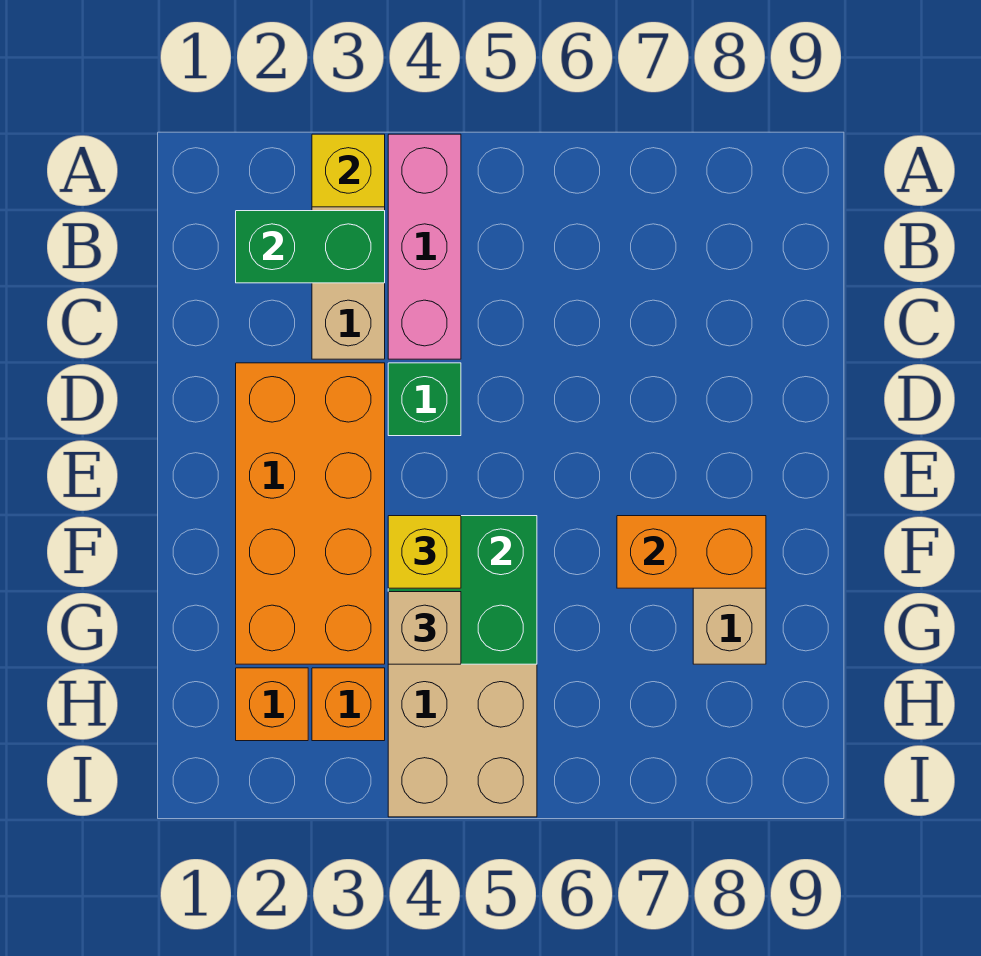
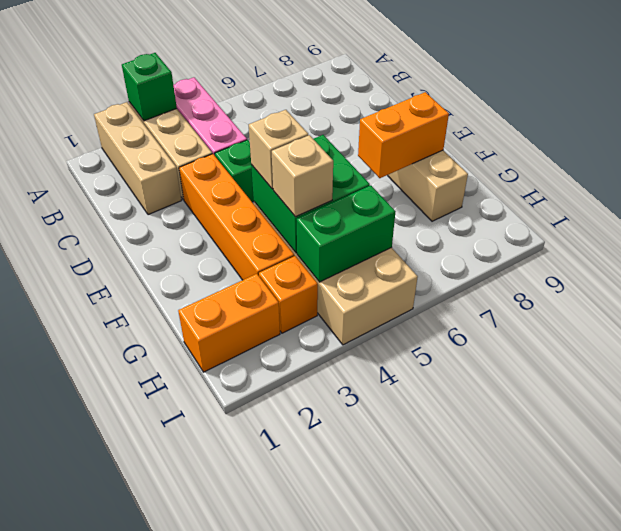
none -> tan brick A2:C2 level 1
yellow brick A3 level 2 -> green brick A3 level 2
green brick B2:B3 level 2 -> green brick H4:H5 level 2
orange brick D2:G3 level 1 -> orange brick D3:G3 level 1
yellow brick F4 level 3 -> tan brick F4 level 3
orange brick H2 level 1 -> orange brick H1:H2 level 1

